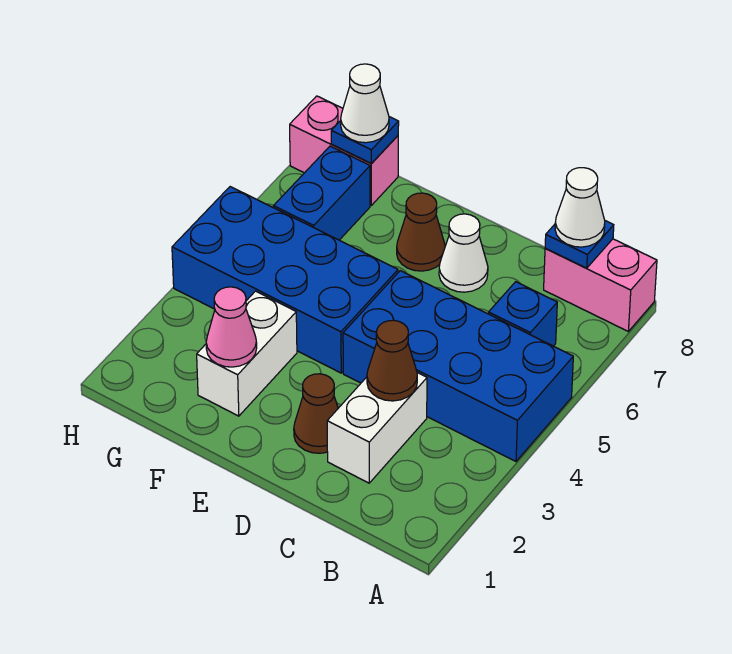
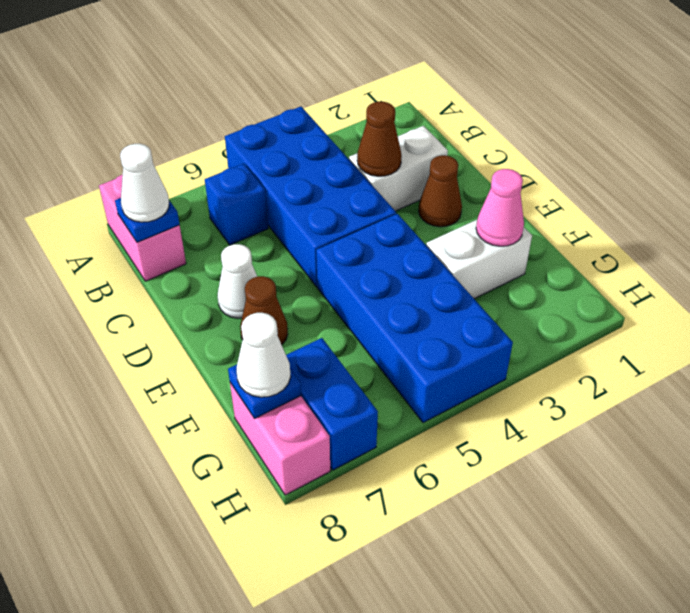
blue brick G6:G7 level 1 -> blue brick G7:H7 level 1

